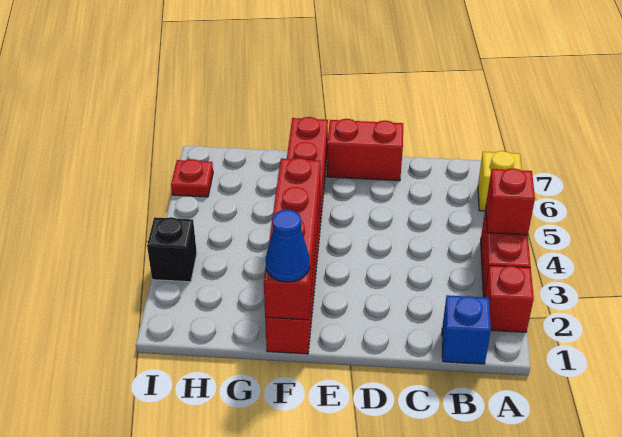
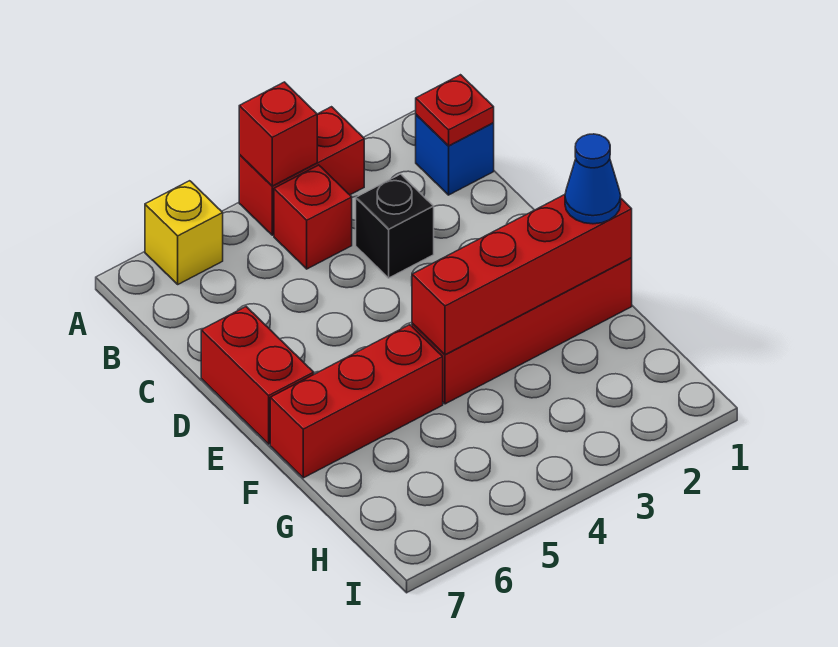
red brick A2 level 1 -> red brick B4 level 1
black brick I3 level 1 -> black brick C3 level 1
red plate I6 level 1 -> red plate B1 level 2

